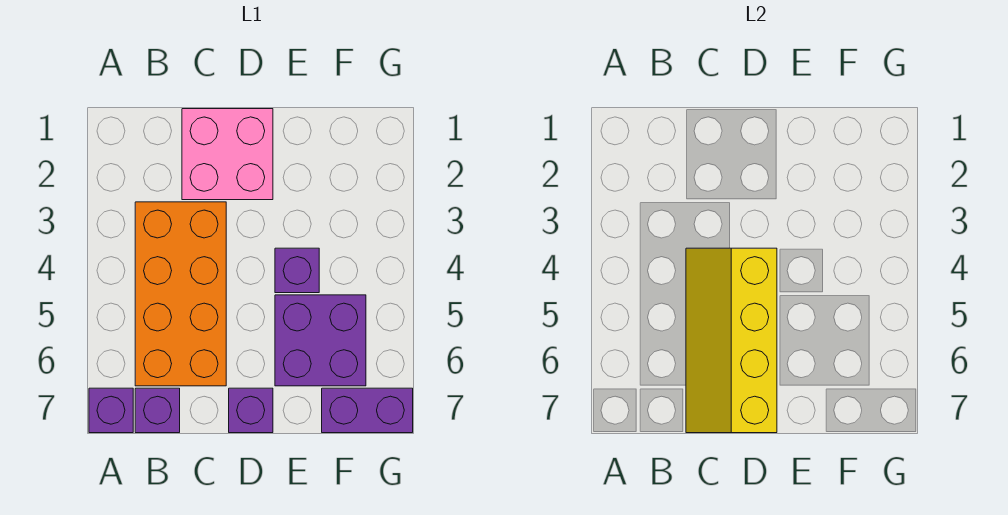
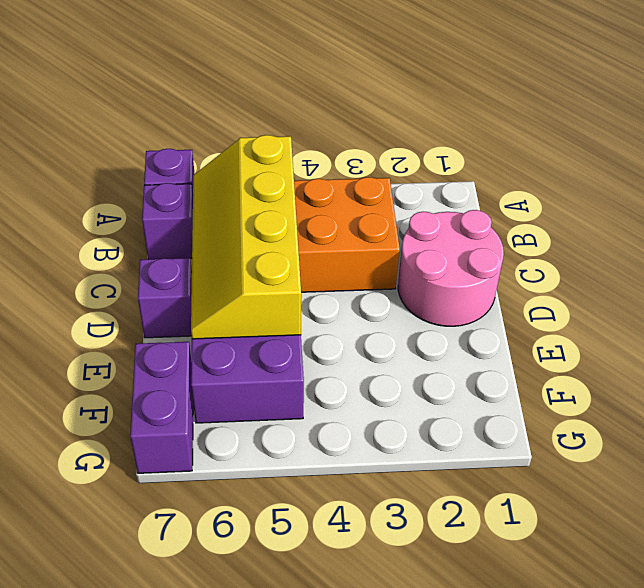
pink brick C1:D2 level 1 -> pink round brick C1:D2 level 1
yellow slope C4:D7 level 2 top D -> yellow slope B5:E6 level 2 top 5
purple brick E4 level 1 -> none

